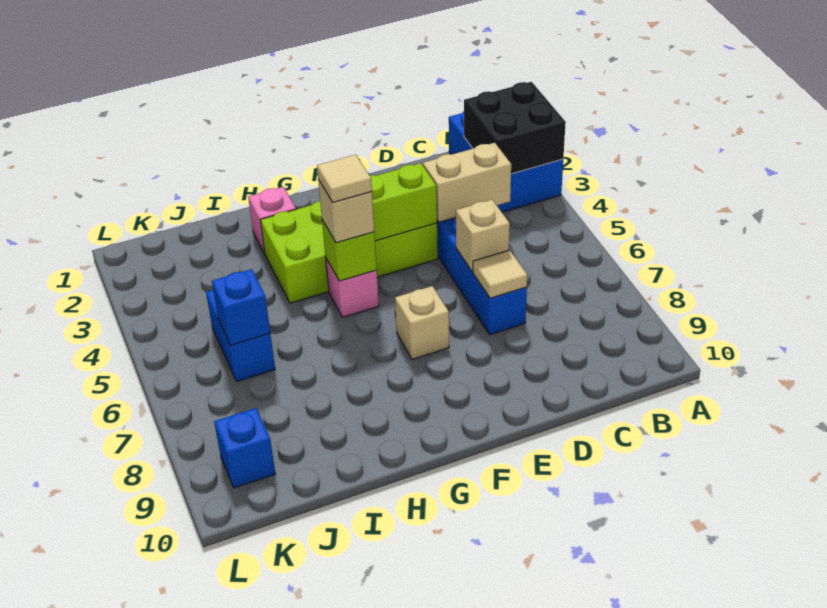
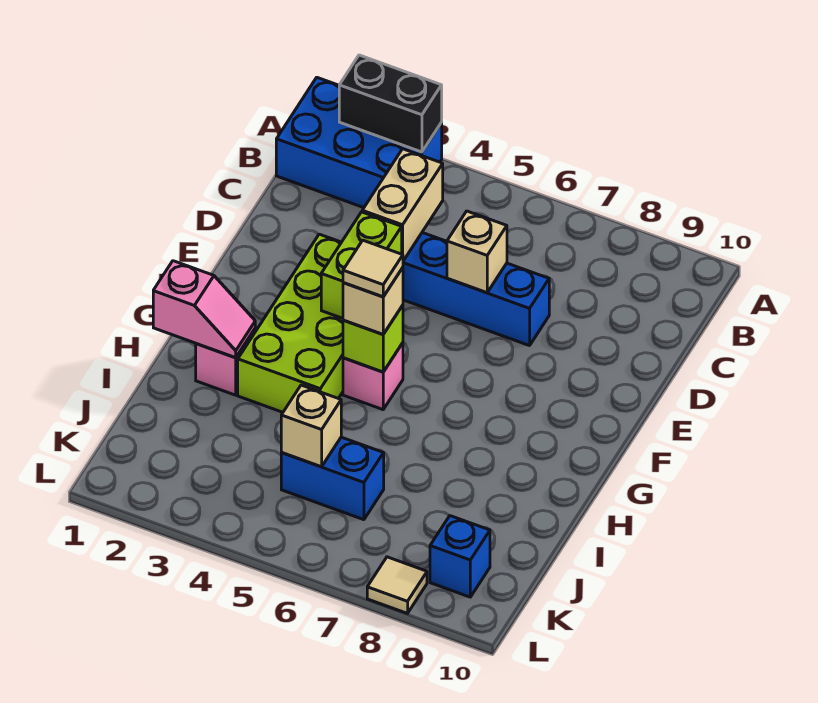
black brick A2:B3 level 2 -> black brick A2:A3 level 2
tan tile D7 level 2 -> tan tile L8 level 1
tan brick F7 level 1 -> tan brick J5 level 2
none -> pink slope H1:H2 level 2 top 1
blue brick J6 level 2 -> none

